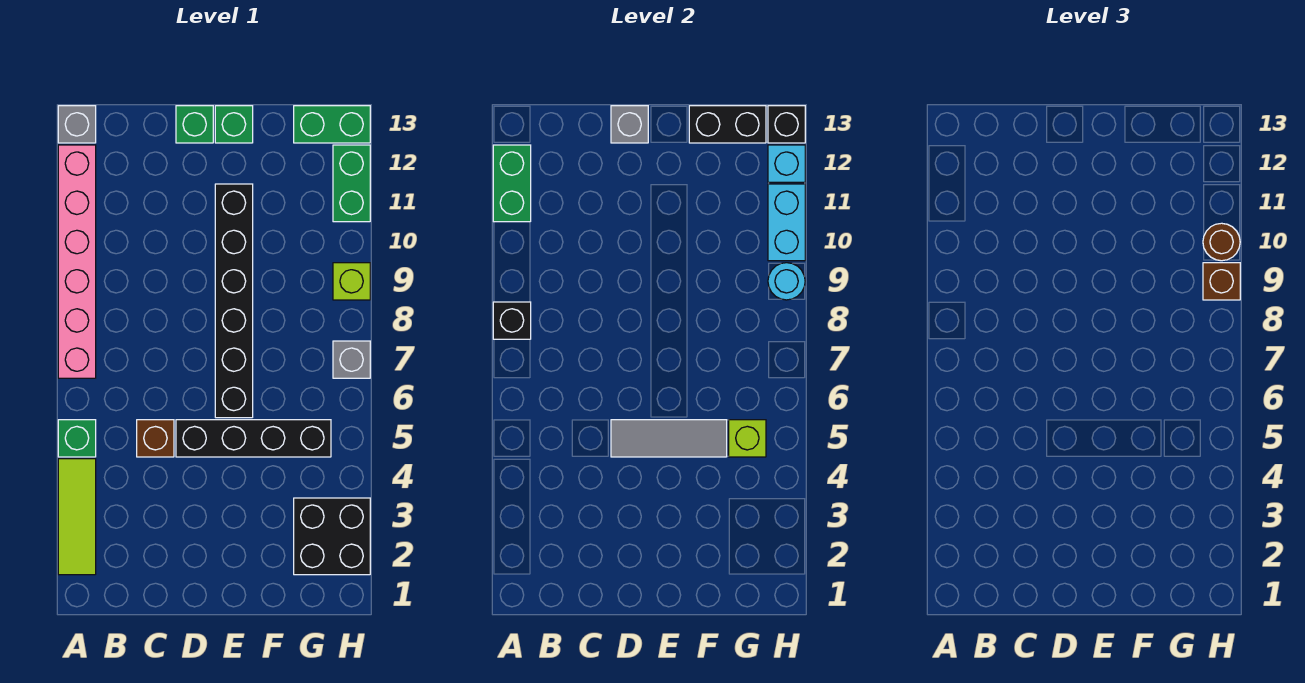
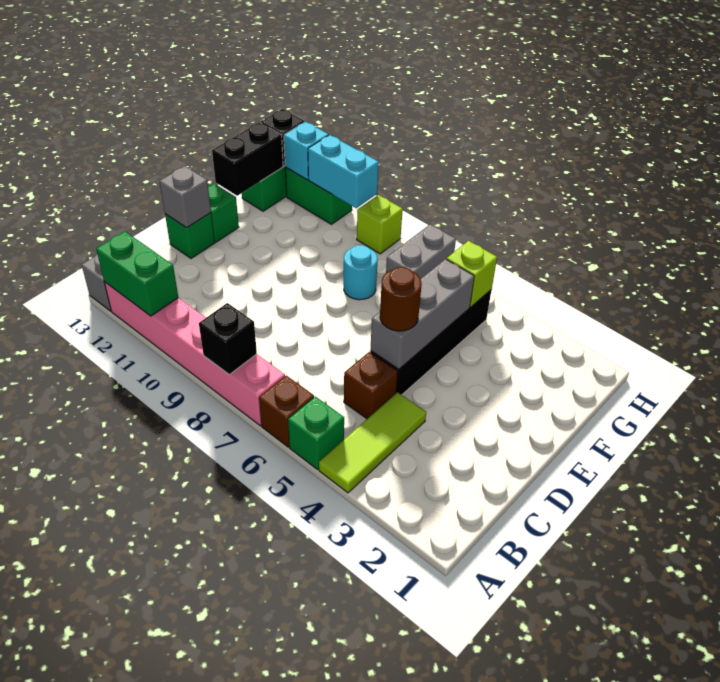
lime tile A2:A4 level 1 -> lime tile A4:C4 level 1
grey tile D5:F5 level 2 -> grey brick D5:F5 level 2
black brick E6:E11 level 1 -> none
black brick G2:H3 level 1 -> none
grey brick H7 level 1 -> grey brick G7:H7 level 1
cyan round brick H9 level 2 -> cyan round brick F8 level 1
brown brick H9 level 3 -> brown brick A6 level 1
brown round brick H10 level 3 -> brown round brick D5 level 3

